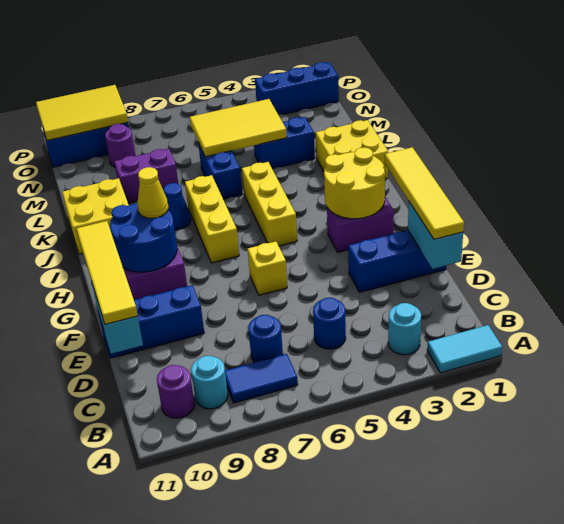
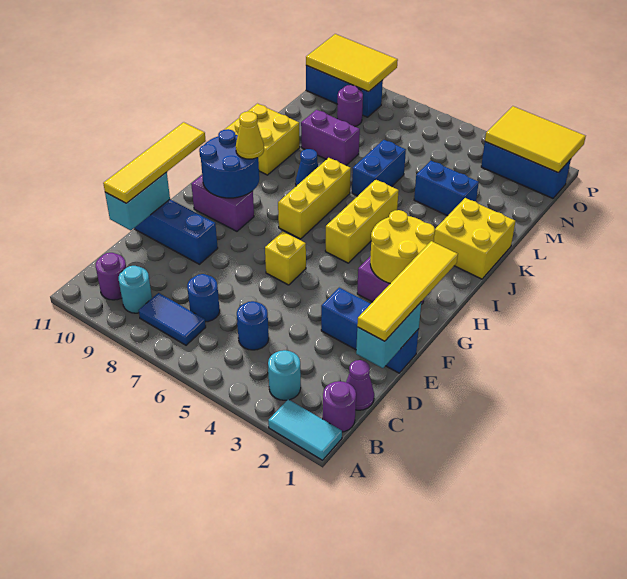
none -> purple round brick B1 level 1
none -> purple cone C1 level 1
yellow tile L4:M6 level 2 -> yellow tile O1:P3 level 2

